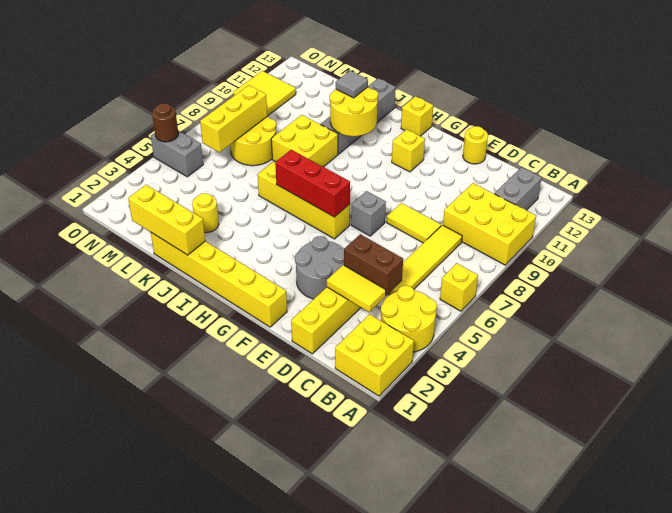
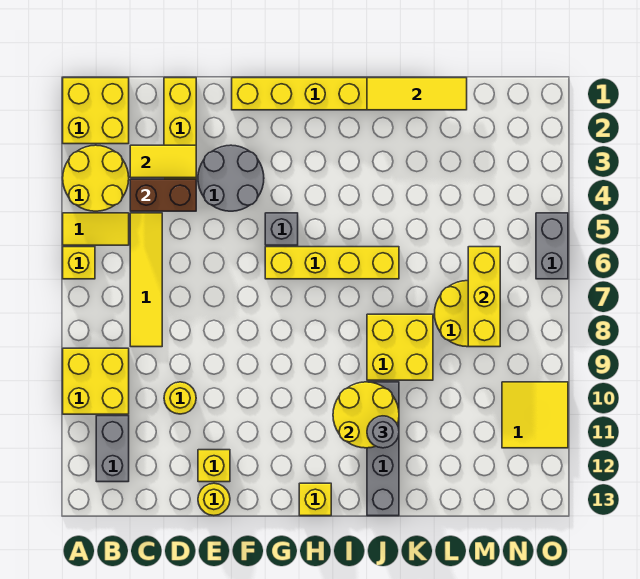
yellow brick A9:C10 level 1 -> yellow brick A9:B10 level 1
yellow tile D8:E8 level 1 -> yellow tile A5:B5 level 1
grey brick F7 level 1 -> grey brick G5 level 1
red brick G6:I6 level 2 -> none
yellow brick G11 level 1 -> yellow brick E12 level 1
yellow brick J1:L1 level 2 -> yellow tile J1:L1 level 2
grey tile J11 level 3 -> grey round brick J11 level 3
yellow round brick K3 level 1 -> yellow round brick D10 level 1
grey brick N5:O5 level 1 -> grey brick O5:O6 level 1
brown round brick O5 level 2 -> none

